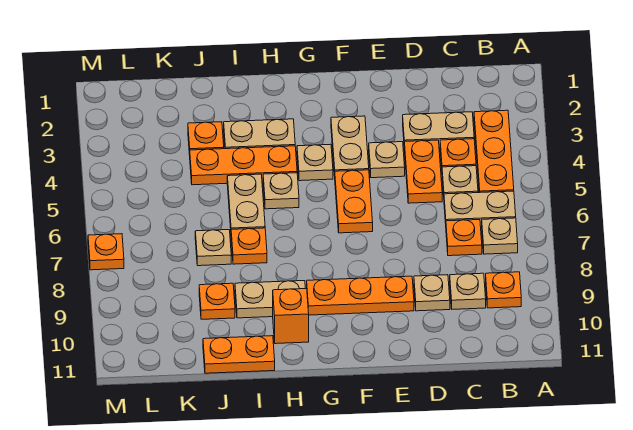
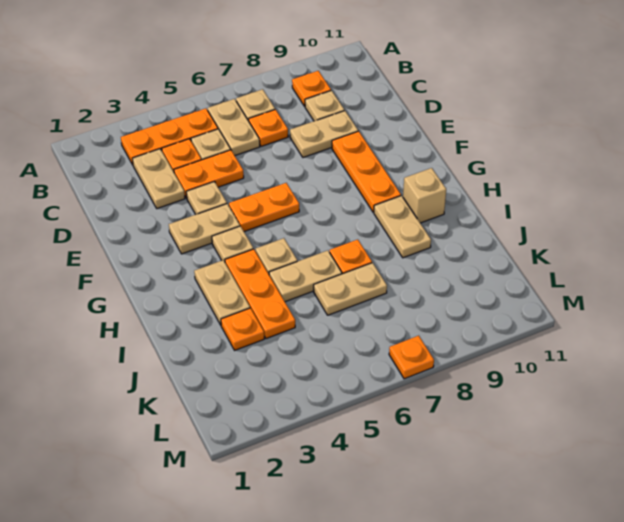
tan plate D9 level 1 -> tan plate D8:D9 level 1
orange brick H10 level 1 -> tan brick H10 level 1
orange plate I11:J11 level 1 -> none
tan plate J7 level 1 -> tan plate J6:J7 level 1
orange plate J9 level 1 -> none

